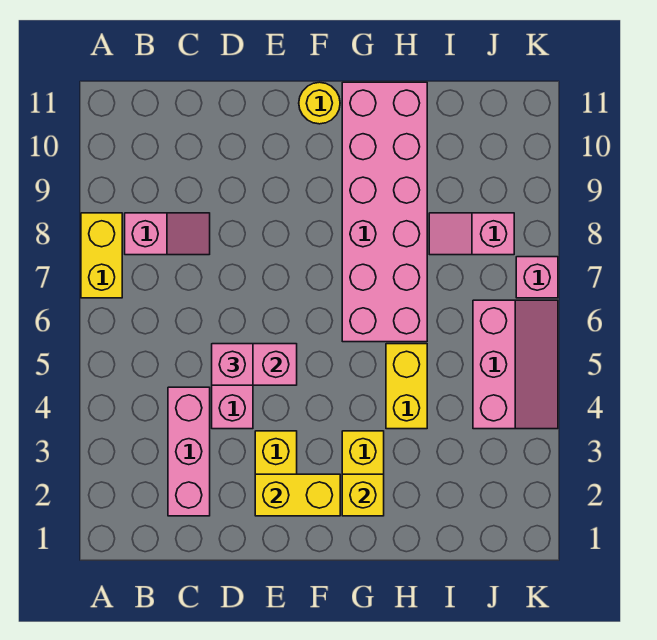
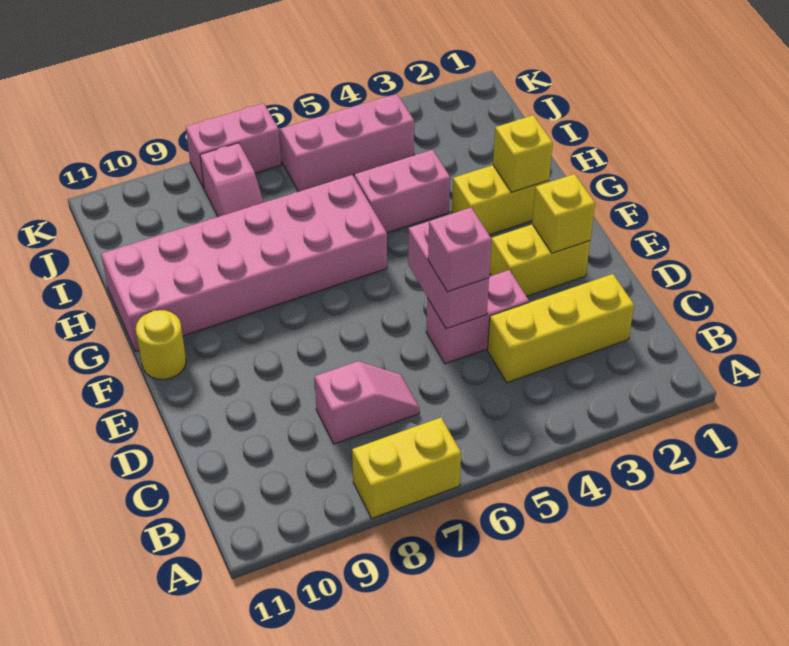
pink slope B8:C8 level 1 top B -> pink slope C7:C8 level 1 top 8
pink brick C2:C4 level 1 -> yellow brick C2:C4 level 1
yellow brick E2:F2 level 2 -> yellow brick E2 level 2
yellow brick H4:H5 level 1 -> pink brick H4:H5 level 1
pink brick K7 level 1 -> pink brick K7:K8 level 1

